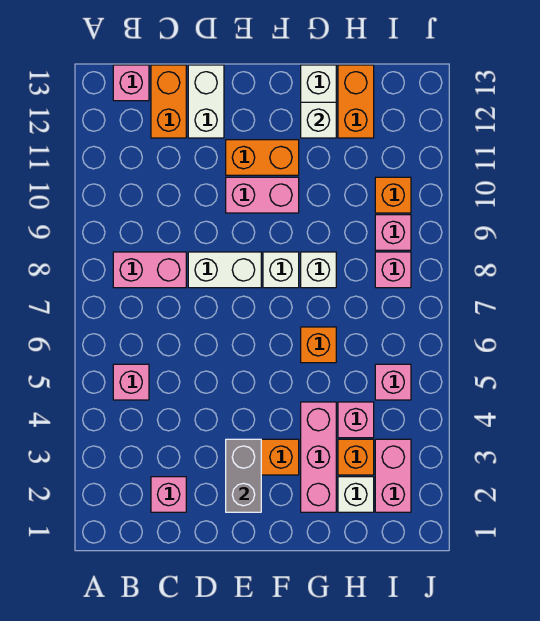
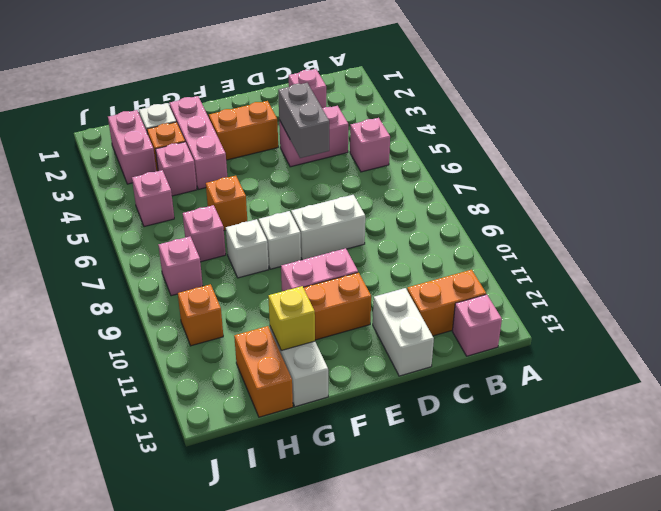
pink brick B8:C8 level 1 -> pink brick C4:D4 level 1
orange brick C12:C13 level 1 -> orange brick B12:C12 level 1
grey brick E2:E3 level 2 -> grey brick D4:D5 level 2
white brick G12 level 2 -> yellow brick G12 level 2
pink brick I9 level 1 -> pink brick H7 level 1

